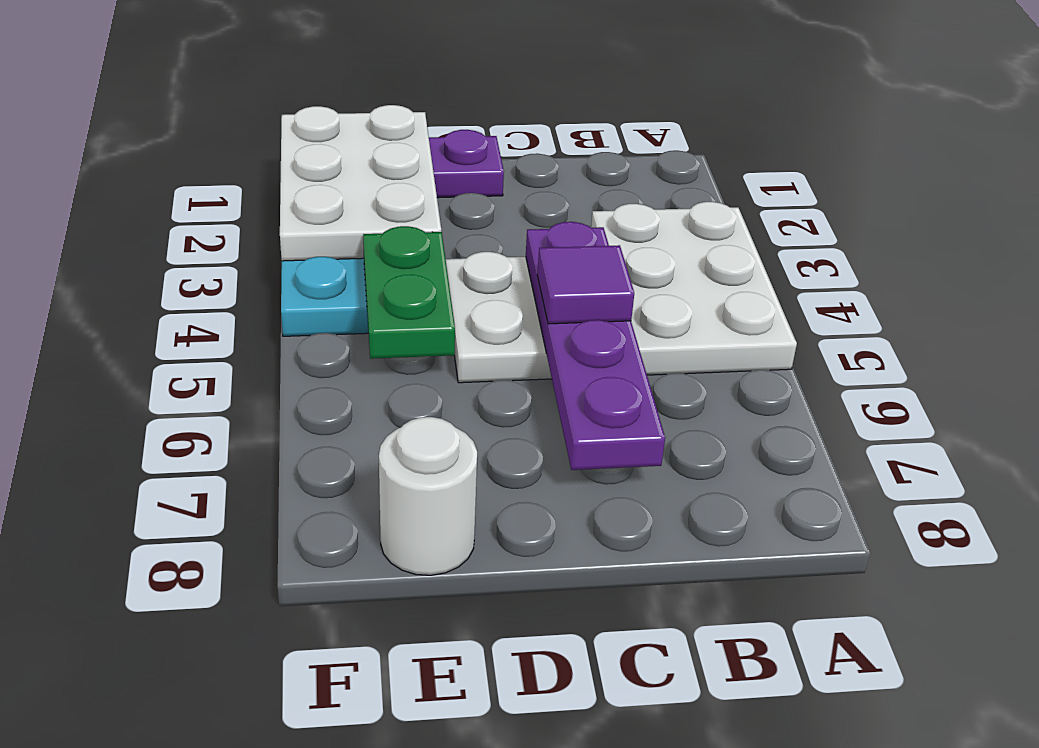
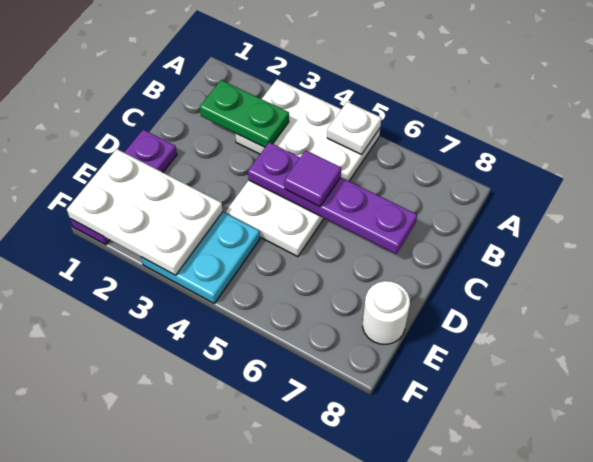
none -> white plate A5 level 2
green plate E4:E5 level 2 -> green plate B2:B3 level 2

